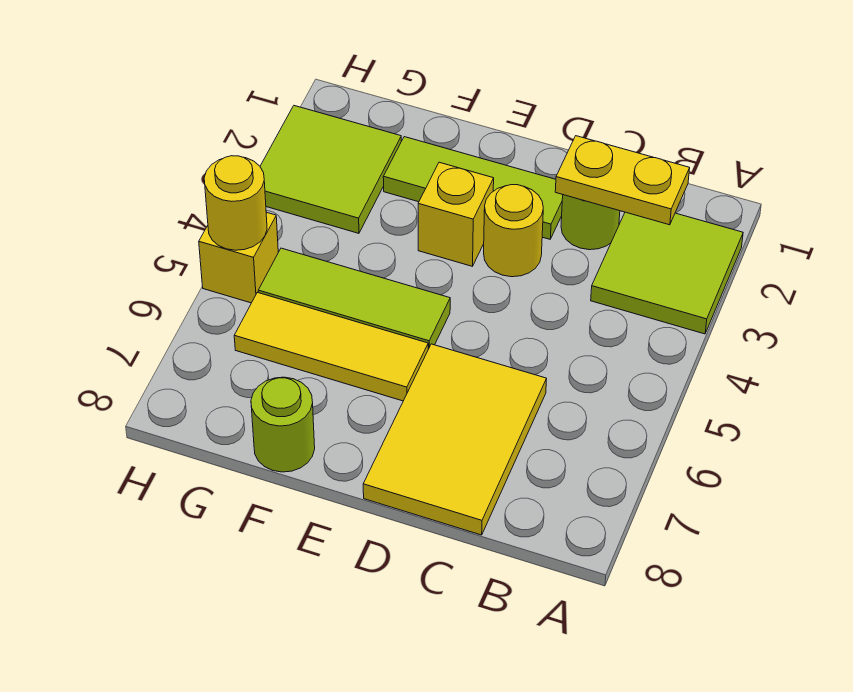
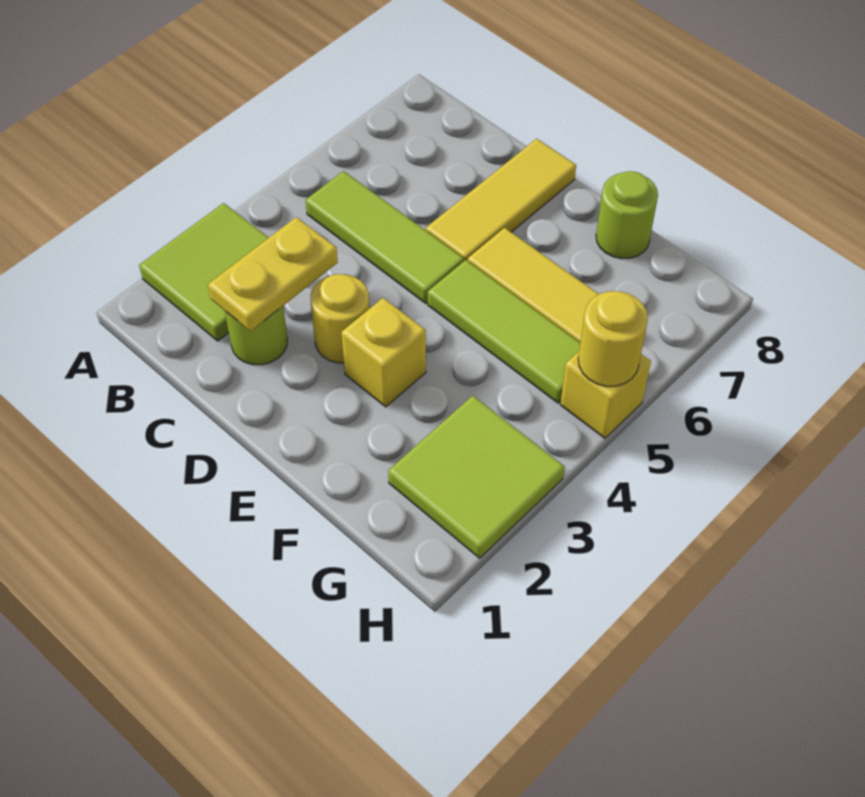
yellow plate B2:C2 level 2 -> yellow plate C2:C3 level 2
yellow tile C6:D8 level 1 -> yellow tile D6:D8 level 1
lime tile D2:F2 level 1 -> lime tile B5:D5 level 1

